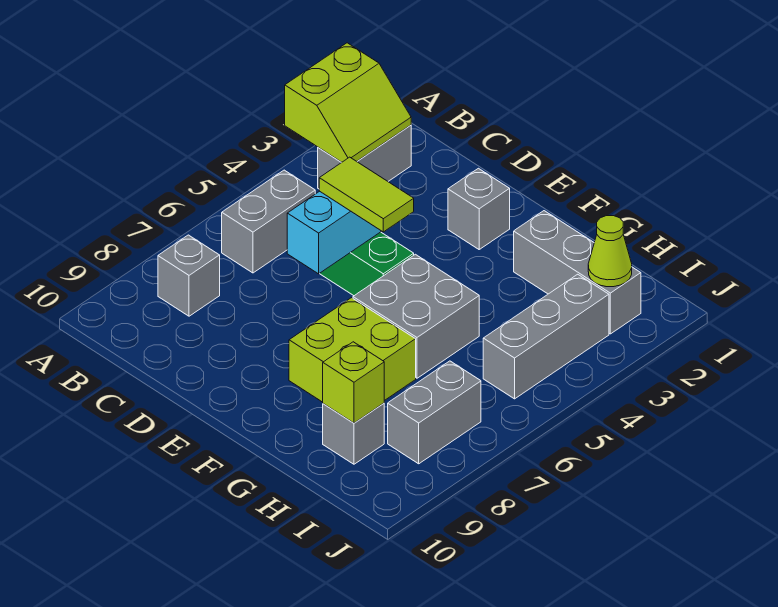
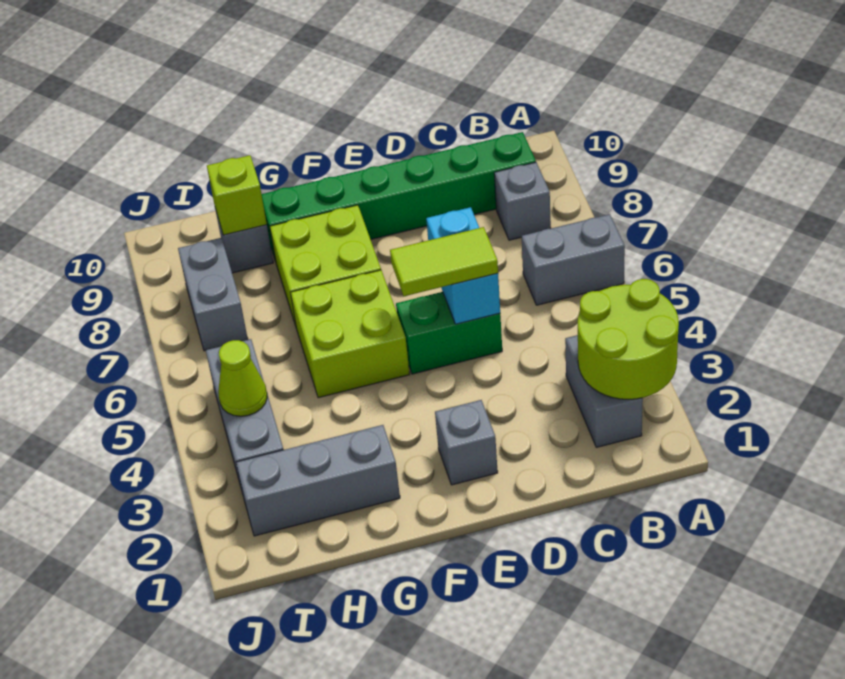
lime slope A2:B3 level 2 top A -> lime round brick A2:B3 level 2
grey brick B5:B6 level 1 -> grey brick A6:B6 level 1
none -> green brick B9:G9 level 1
grey brick F5:G6 level 1 -> lime brick F5:G6 level 1
lime cone I2 level 2 -> lime cone I4 level 2

